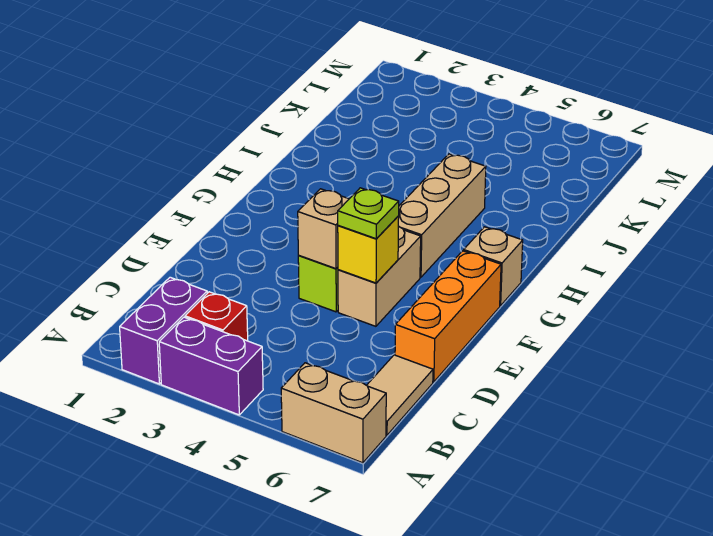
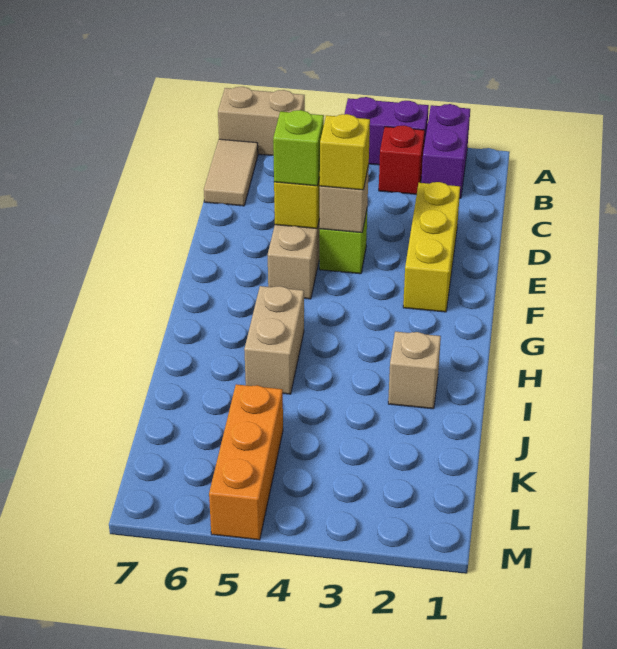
none -> yellow brick D2:F2 level 1
orange brick D7:F7 level 1 -> orange brick K5:M5 level 1
none -> yellow brick E4 level 3
lime plate E5 level 3 -> lime brick E5 level 3
tan brick G5:I5 level 1 -> tan brick H5:I5 level 1
tan brick G7 level 1 -> tan brick I2 level 1

